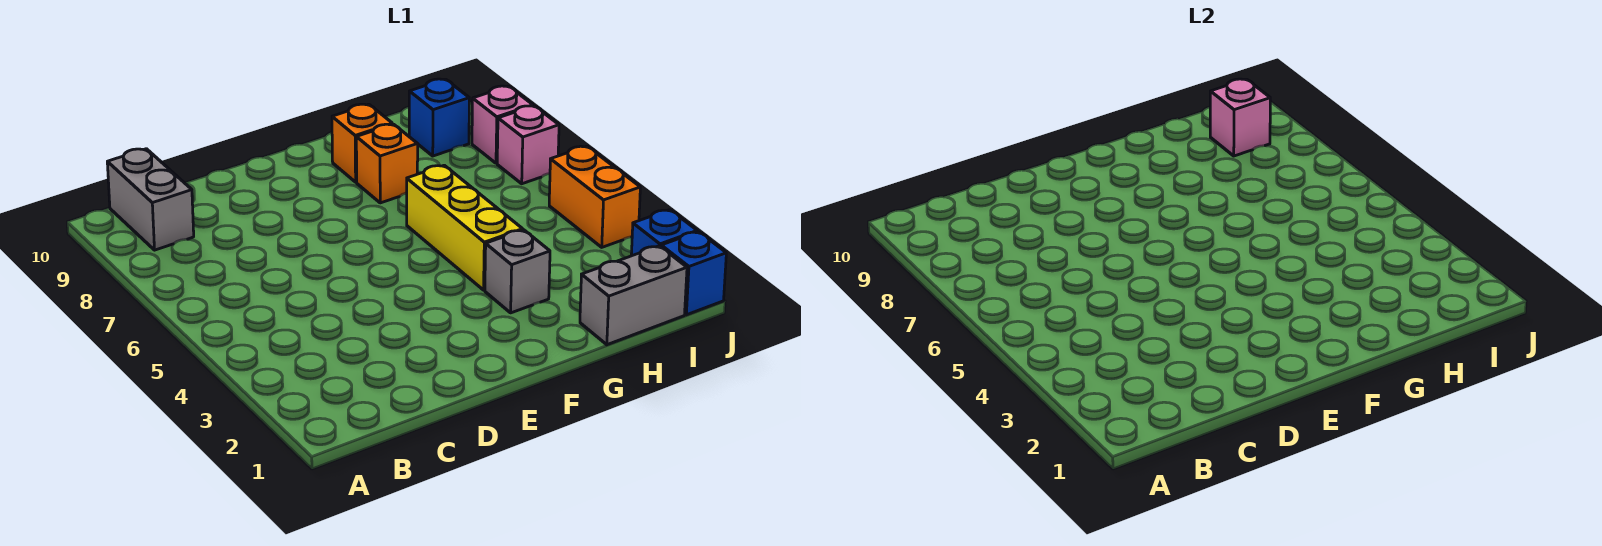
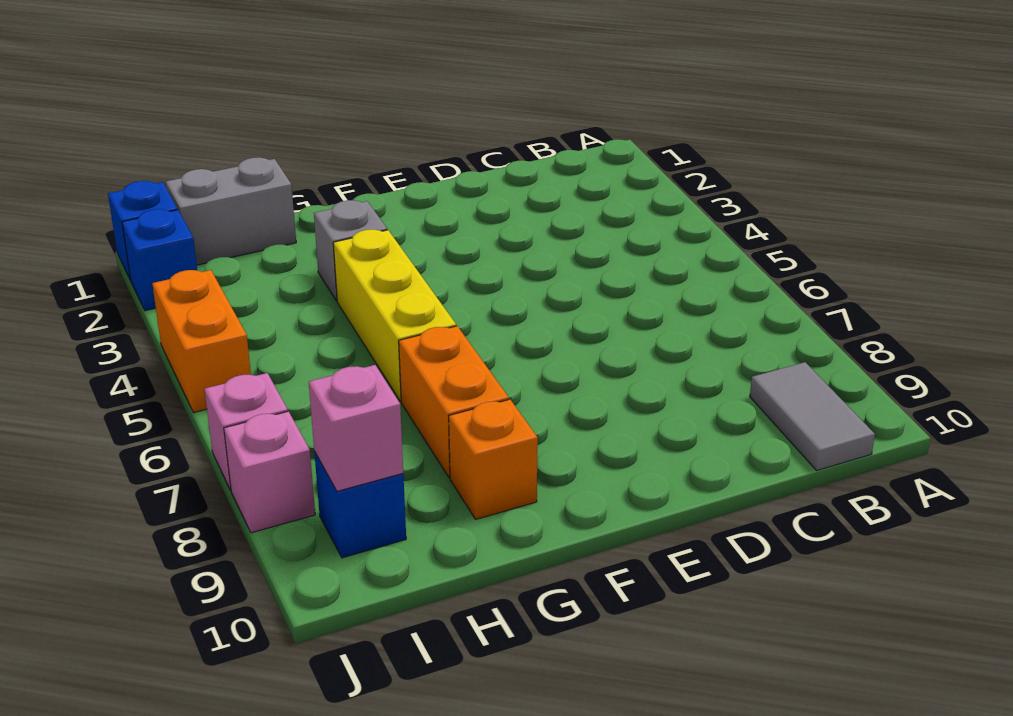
grey brick B9:B10 level 1 -> grey tile B9:B10 level 1
orange brick G8 level 1 -> orange brick G7:G8 level 1

